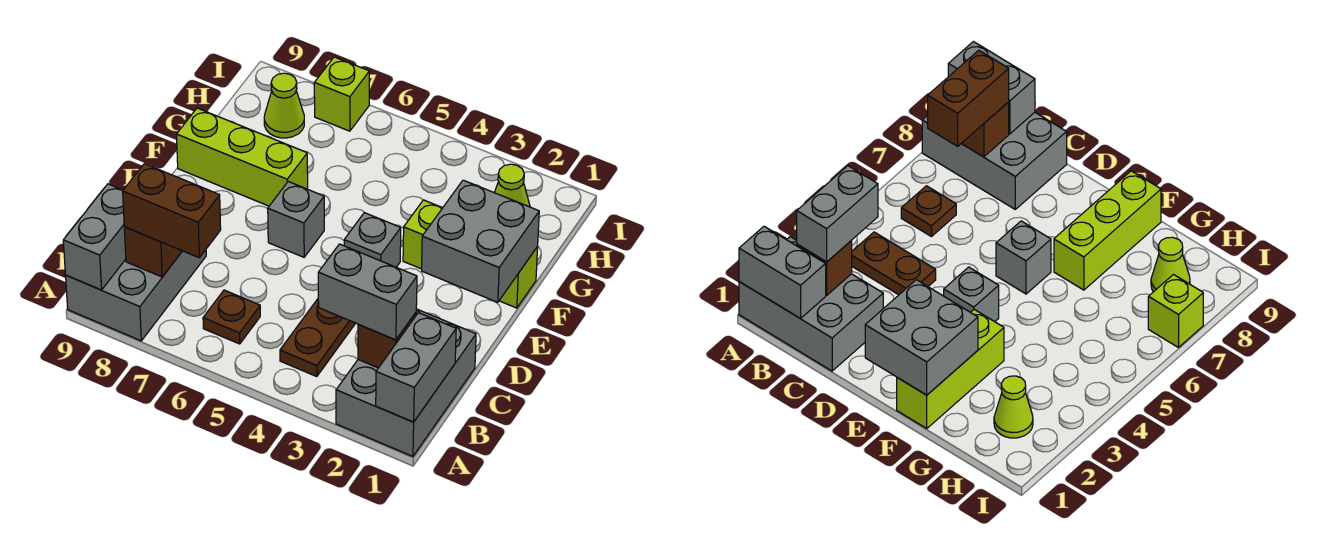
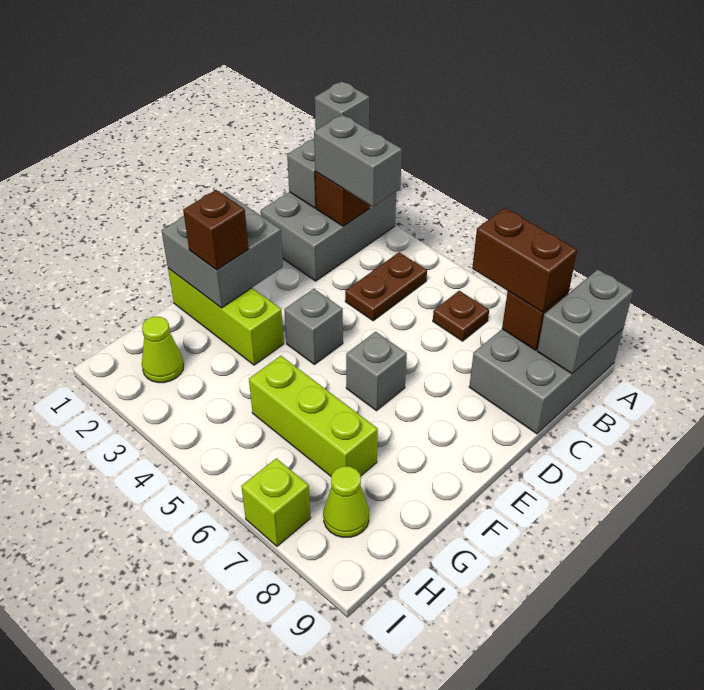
none -> grey brick A1 level 3
none -> brown brick F2 level 3
lime brick F7:F9 level 1 -> lime brick G5:G7 level 1

